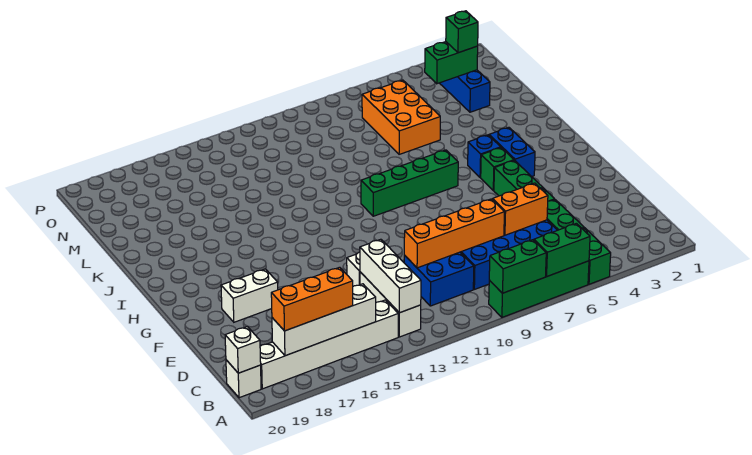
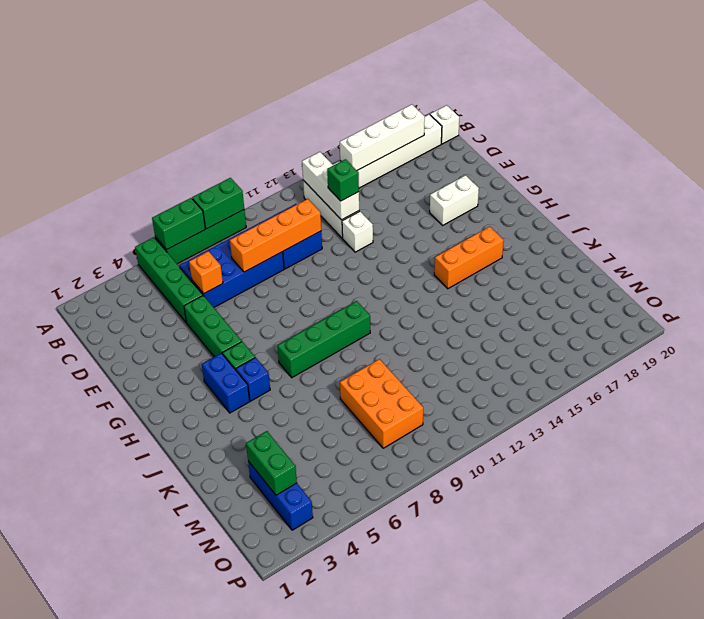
orange brick B16:B18 level 3 -> orange brick I15:I17 level 1
white brick B20 level 2 -> none
orange brick D6:D7 level 2 -> orange brick D6 level 2
orange brick L6:N7 level 1 -> orange brick L8:N9 level 1
green brick N3:N4 level 2 -> green brick M3:N3 level 2
green brick N3 level 3 -> green brick D13 level 3

